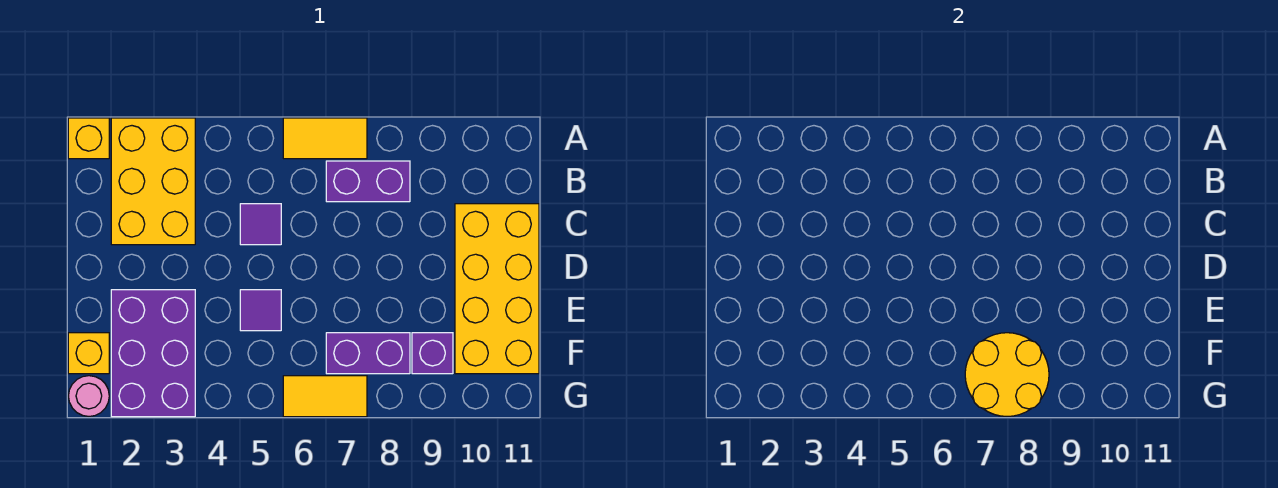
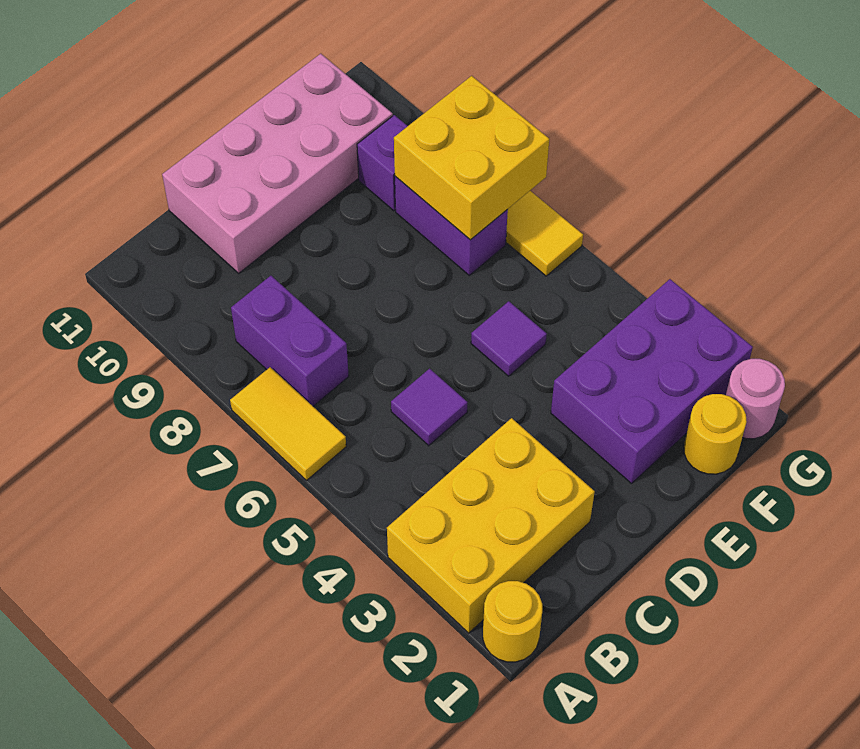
yellow brick A1 level 1 -> yellow round brick A1 level 1
yellow brick C10:F11 level 1 -> pink brick C10:F11 level 1
yellow brick F1 level 1 -> yellow round brick F1 level 1
yellow round brick F7:G8 level 2 -> yellow brick F7:G8 level 2

